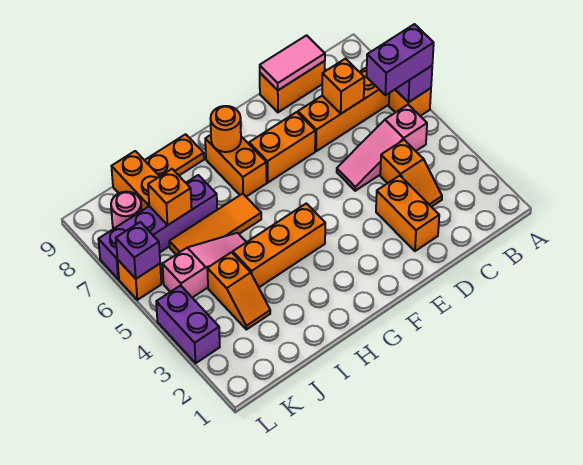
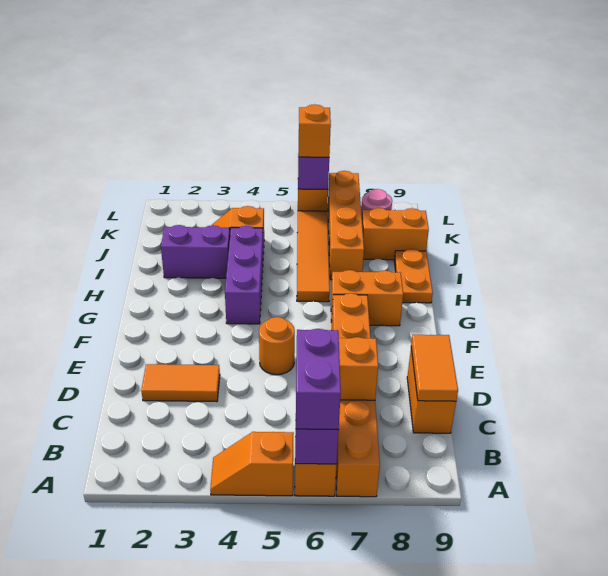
pink slope B5:D5 level 1 top B -> none
orange slope C3:C4 level 1 top 4 -> orange slope A4:A5 level 1 top 5
pink tile C9:D9 level 2 -> orange tile C9:D9 level 2
orange brick D2:D3 level 1 -> orange tile D2:D3 level 1
orange brick G4:I4 level 1 -> purple brick G4:I4 level 1
orange round brick G8 level 2 -> orange round brick E5 level 1
orange tile H6:J6 level 1 -> orange tile H6:K6 level 1
pink slope I5:K5 level 1 top K -> none
purple brick I7:L7 level 1 -> orange brick I7:L7 level 1
orange brick J7 level 2 -> orange brick L6 level 3
purple brick L3:L4 level 1 -> purple brick I2:I3 level 1

